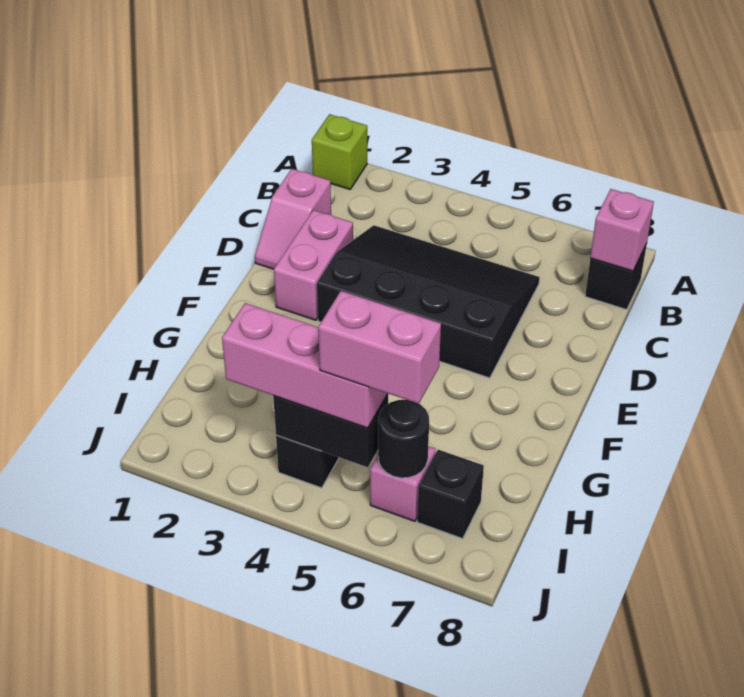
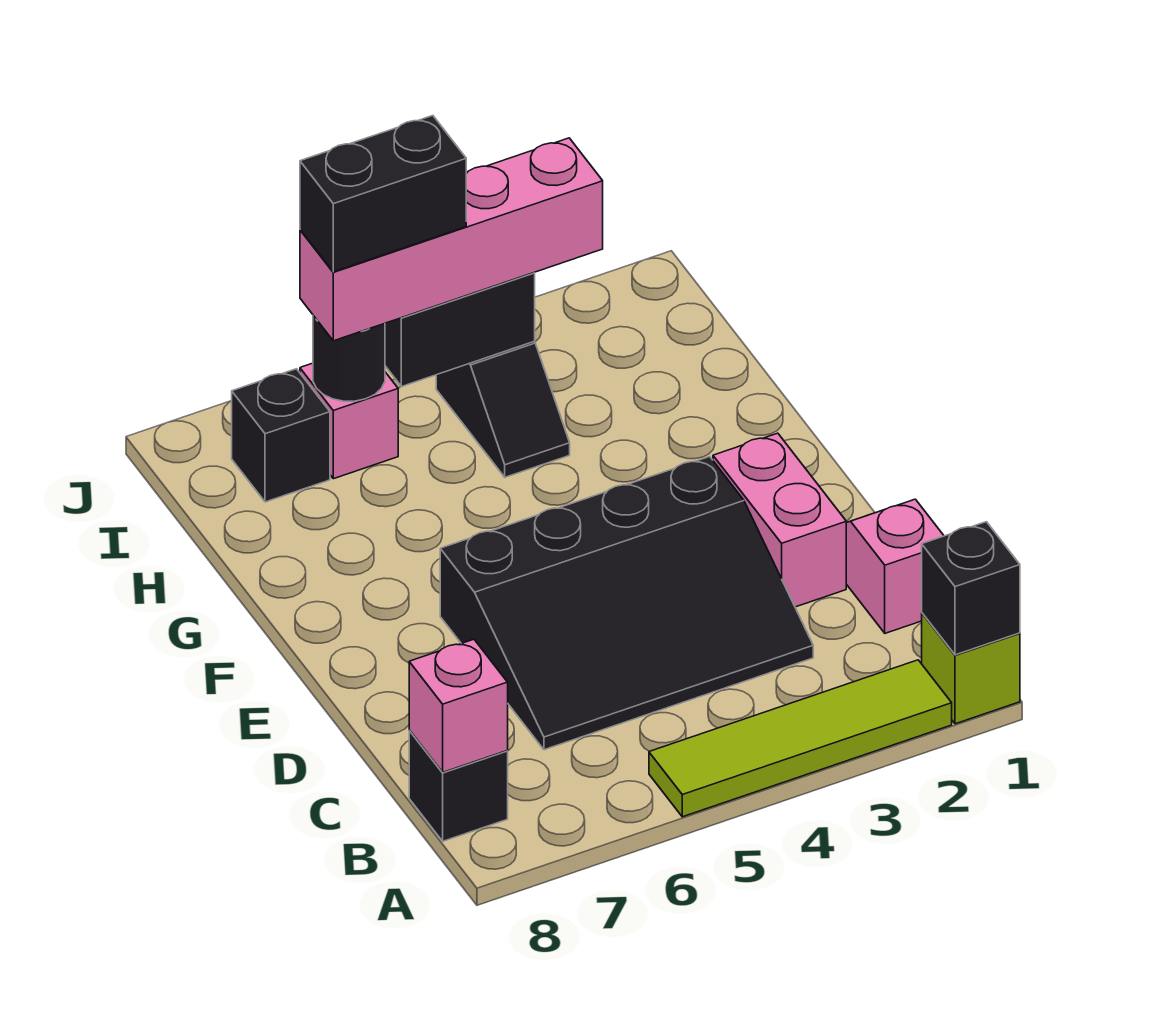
none -> black brick A1 level 2
none -> lime tile A2:A5 level 1
pink brick I3:I5 level 3 -> pink brick I3:I6 level 3
pink brick I5:I6 level 4 -> black brick I5:I6 level 4

